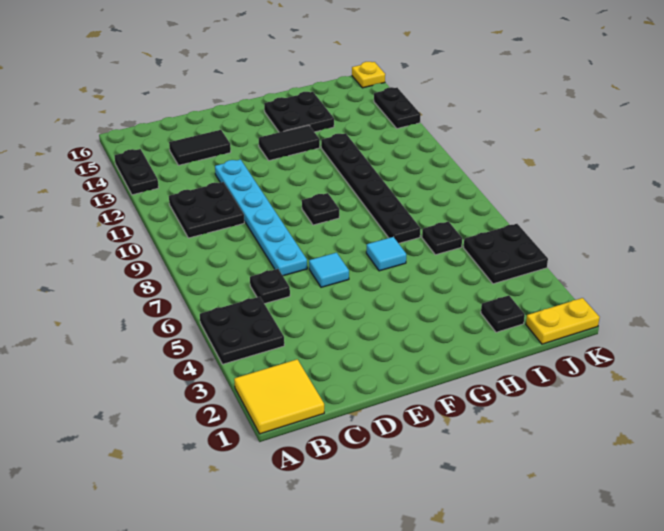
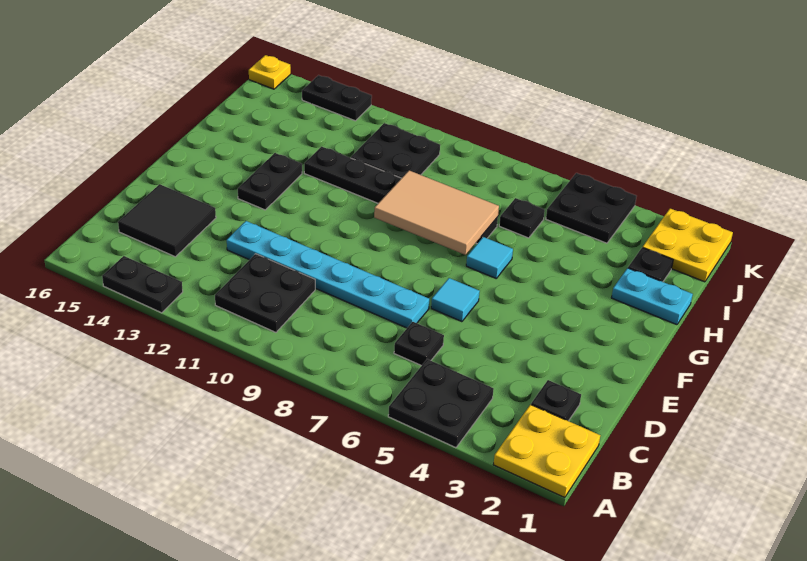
yellow tile A1:B2 level 1 -> yellow plate A1:B2 level 1
black tile C14:D14 level 1 -> black tile C14:D15 level 1
black plate F9 level 1 -> black plate C2 level 1
black tile F13:G13 level 1 -> black plate F13:G13 level 1
none -> tan tile G7:H9 level 2
black plate G14:H15 level 1 -> black plate I10:J11 level 1
none -> cyan plate H1:H2 level 1
yellow plate J1:K1 level 1 -> yellow plate J1:K2 level 1

